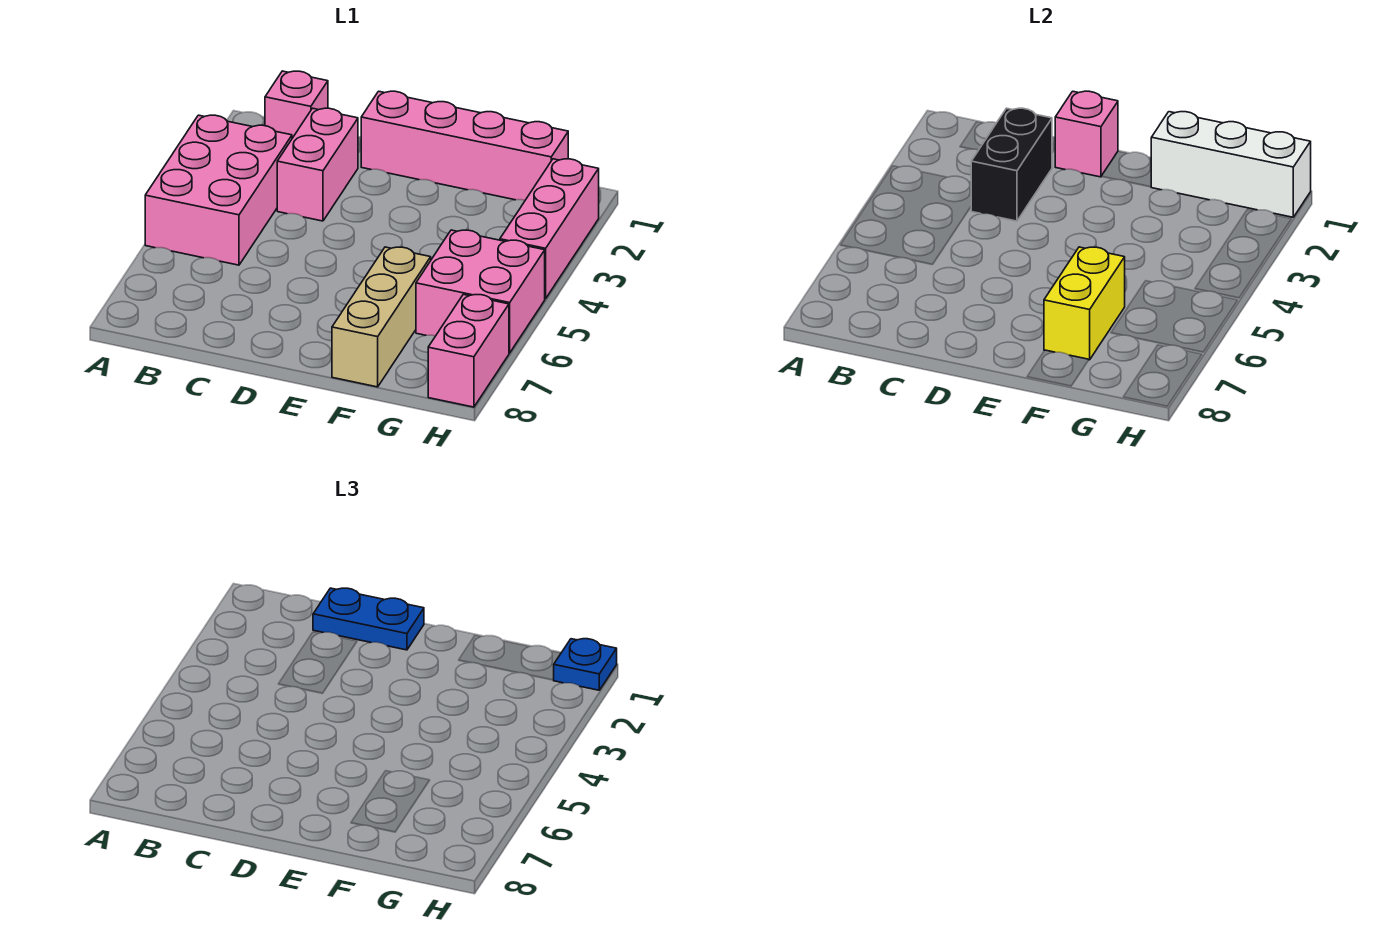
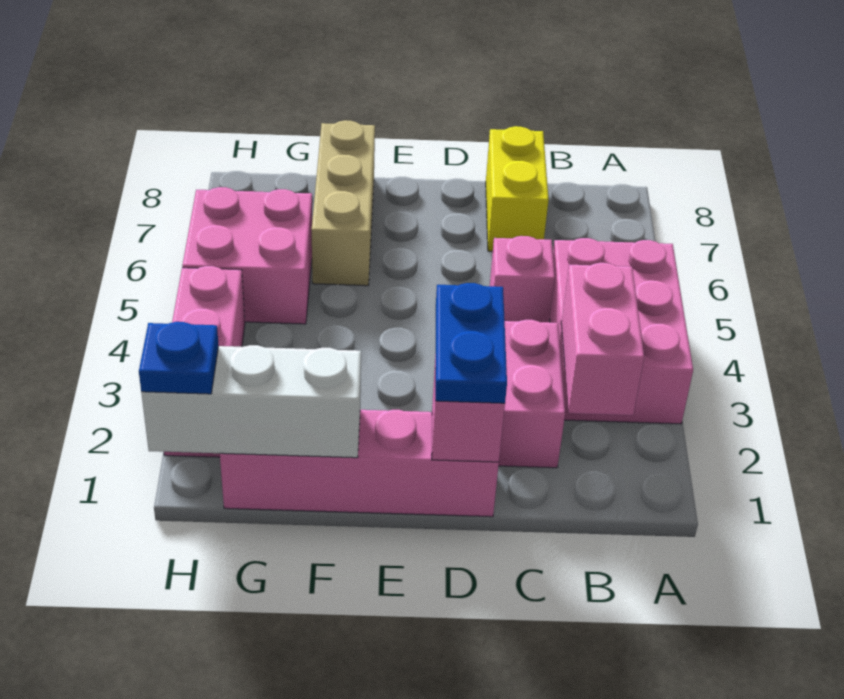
pink brick B1 level 1 -> pink brick C5 level 1
blue plate C1:D1 level 3 -> blue plate D1:D2 level 3
black brick C2:C3 level 2 -> none
yellow brick F6:F7 level 2 -> yellow brick C7:C8 level 1
pink brick H7:H8 level 1 -> pink brick B2:B3 level 2

